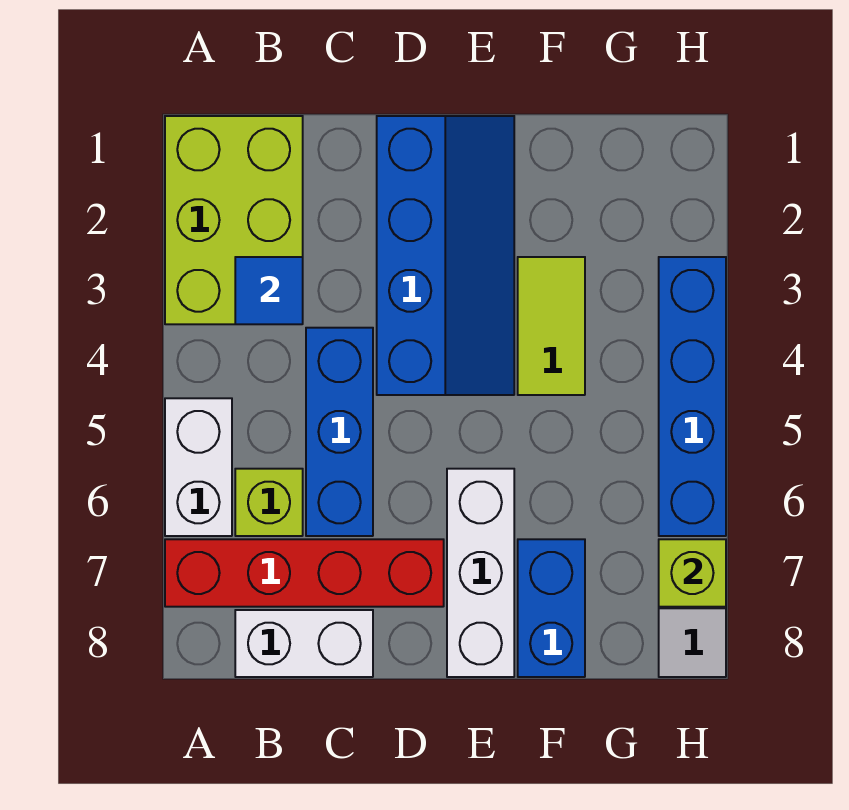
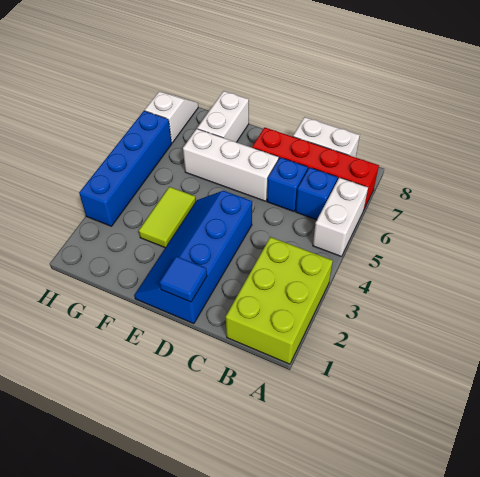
blue tile B3 level 2 -> blue tile D1 level 2
lime brick B6 level 1 -> blue brick B6 level 1
blue brick C4:C6 level 1 -> blue brick C6 level 1
white brick E6:E8 level 1 -> white brick D6:F6 level 1
blue brick F7:F8 level 1 -> white brick F7:F8 level 1
lime brick H7 level 2 -> none

